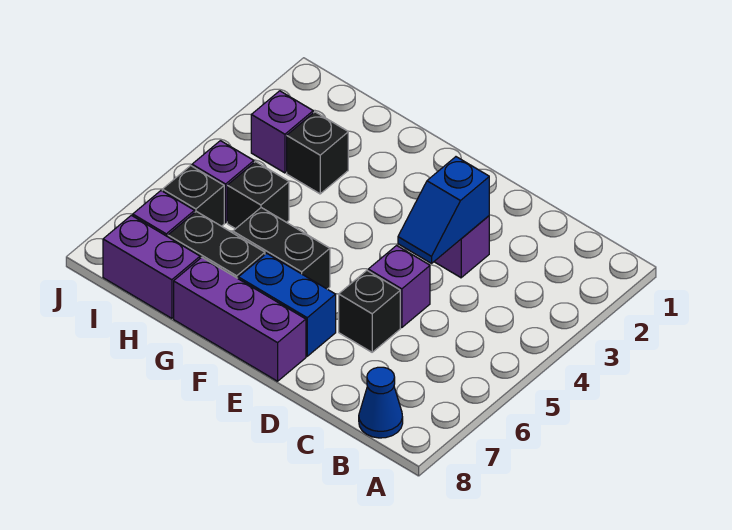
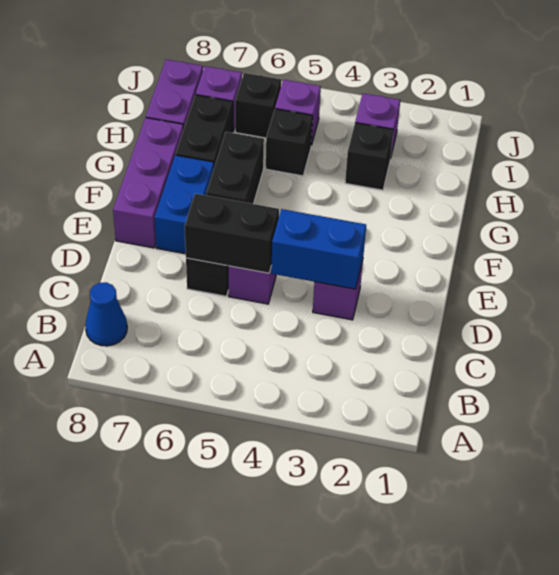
blue slope D3:D4 level 2 top 3 -> blue brick D3:D4 level 2
none -> black brick D5:D6 level 2

